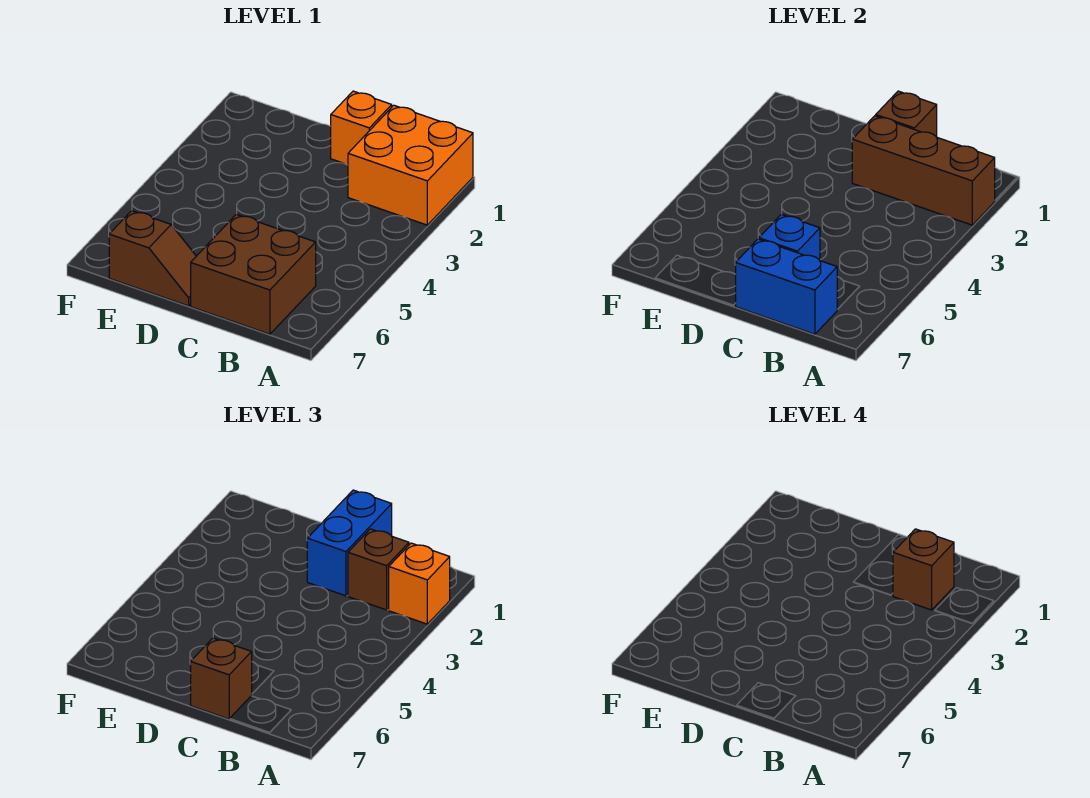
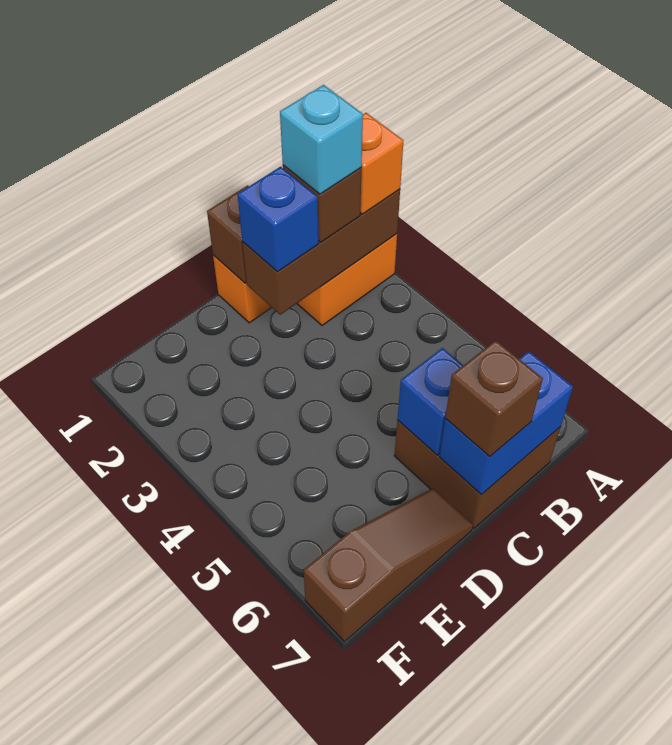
brown brick B2 level 4 -> cyan brick B2 level 4
blue brick C1:C2 level 3 -> blue brick C2 level 3
brown slope D7:E7 level 1 top E -> brown slope D7:F7 level 1 top F

